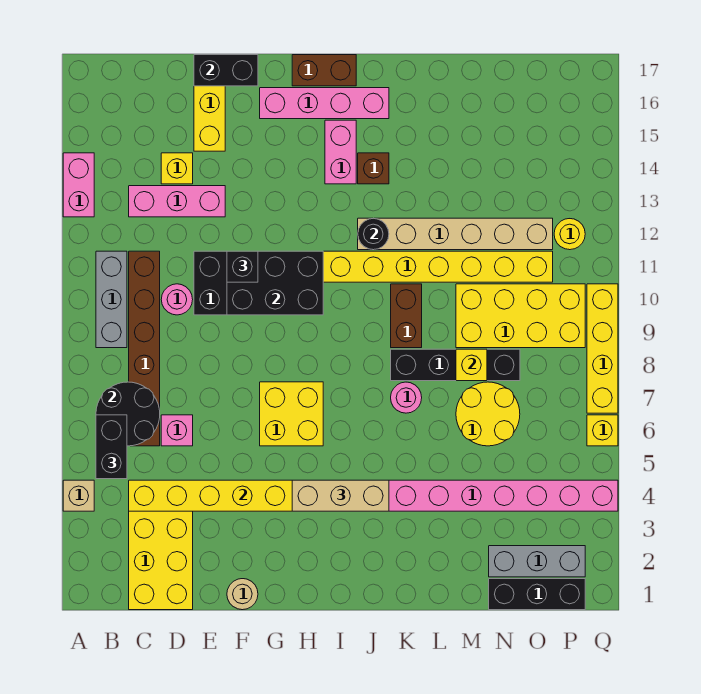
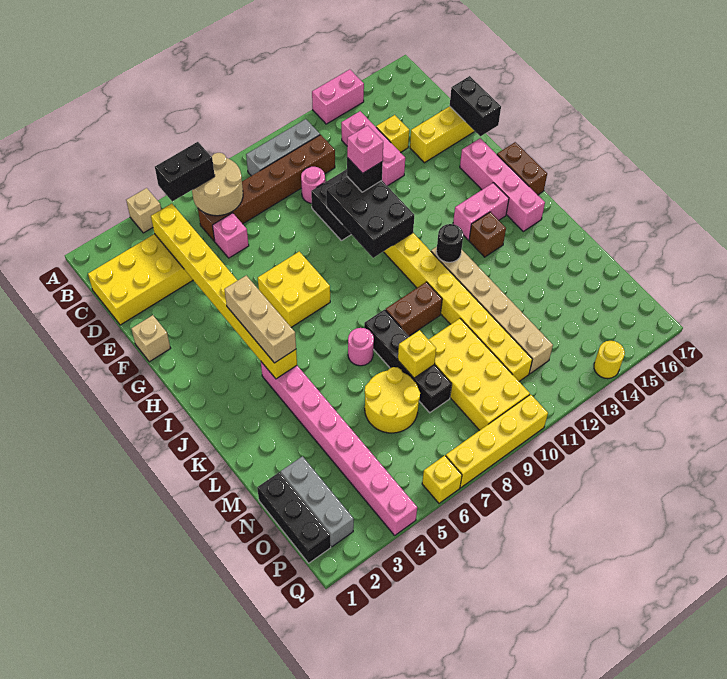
black round brick B6:C7 level 2 -> tan round brick B6:C7 level 2
tan round brick F1 level 1 -> tan brick F1 level 1
none -> pink brick F11 level 4
yellow round brick P12 level 1 -> yellow round brick Q14 level 1

